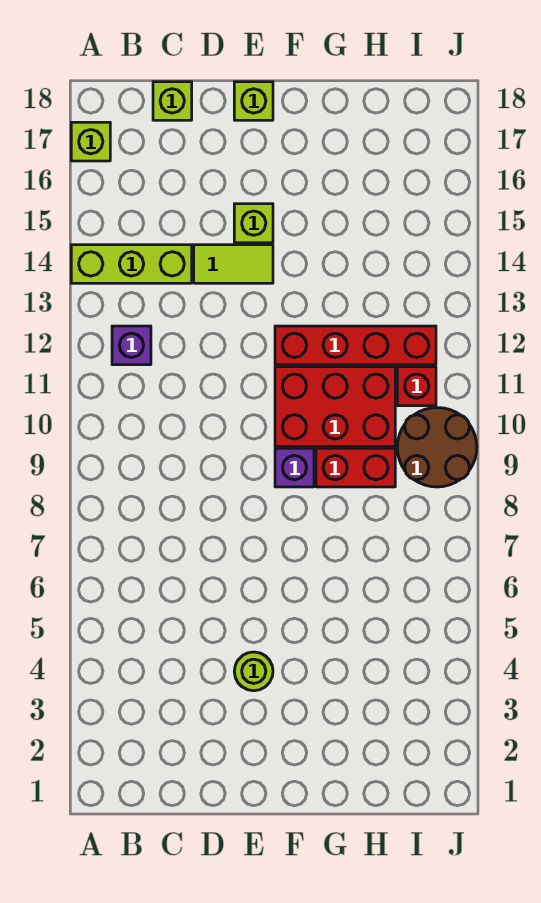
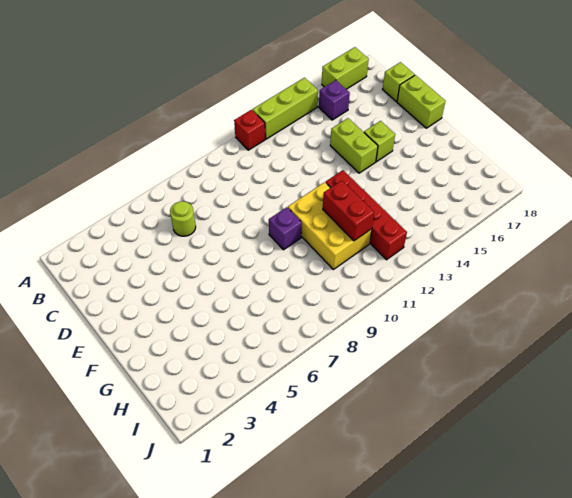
lime brick A14:C14 level 1 -> lime brick A12:A14 level 1
lime brick A17 level 1 -> lime brick A16:A17 level 1
purple brick B12 level 1 -> purple brick B15 level 1
lime tile D14:E14 level 1 -> lime brick D14:E14 level 1
lime round brick E4 level 1 -> lime round brick C6 level 1
lime brick E18 level 1 -> lime brick D18:E18 level 1
red brick F10:H11 level 1 -> yellow brick F10:H11 level 1
red brick G9:H9 level 1 -> red brick G11:H11 level 2
brown round brick I9:J10 level 1 -> none
red brick I11 level 1 -> red brick A11 level 1

